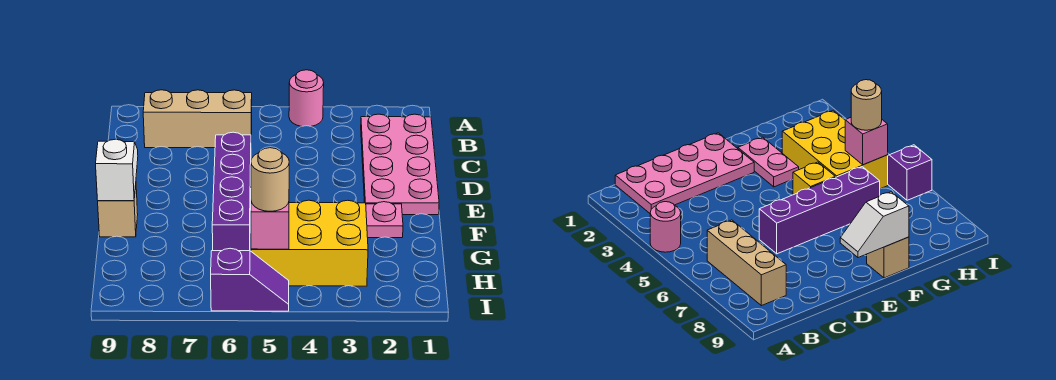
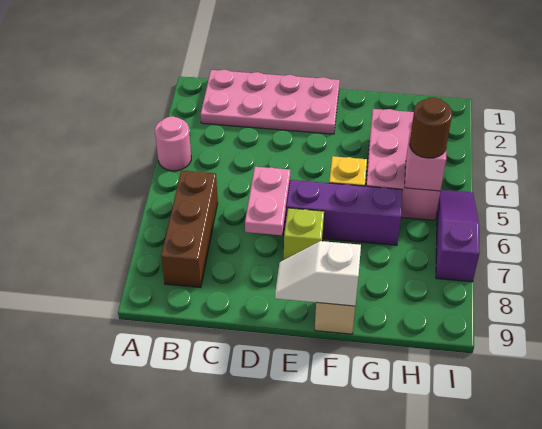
tan brick B6:B8 level 1 -> brown brick B6:B8 level 1
none -> lime brick E7 level 1
pink plate F2:F3 level 1 -> pink plate D6:D7 level 2
yellow brick G3:H5 level 1 -> pink brick G3:H5 level 1
tan round brick H5 level 3 -> brown round brick H5 level 3
purple slope I5:I6 level 1 top 6 -> purple slope I5:I7 level 1 top 7

